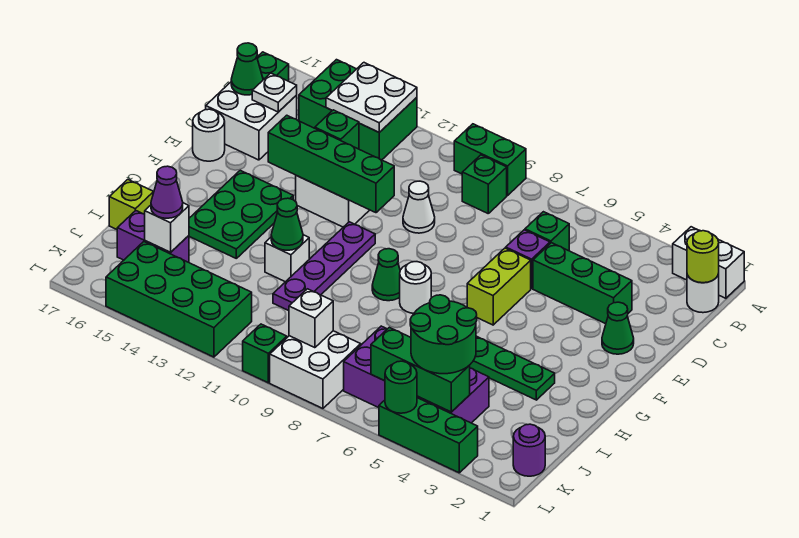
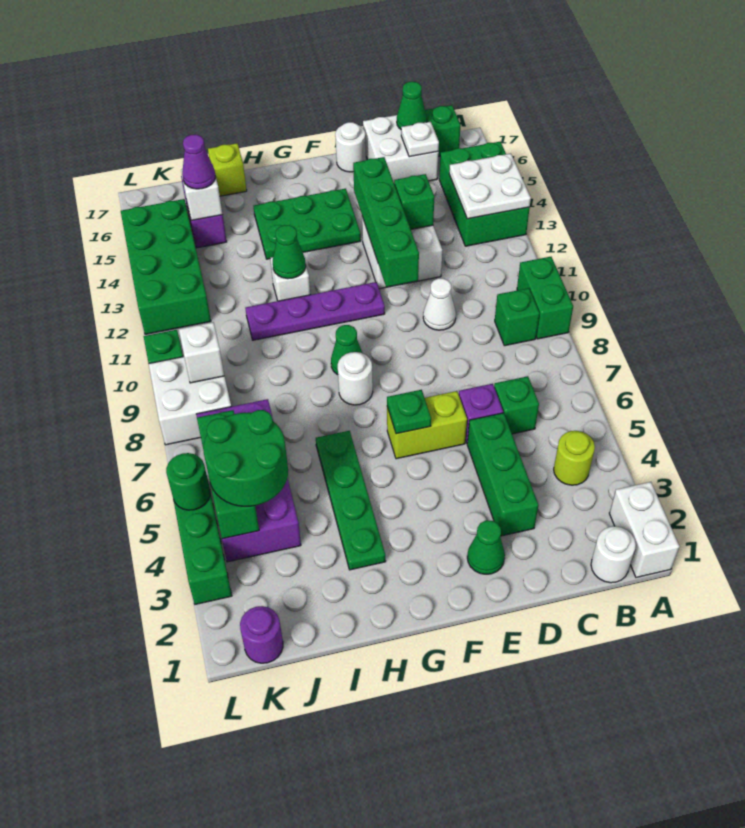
lime round brick B1 level 2 -> lime round brick B4 level 1
none -> green plate F6 level 2

